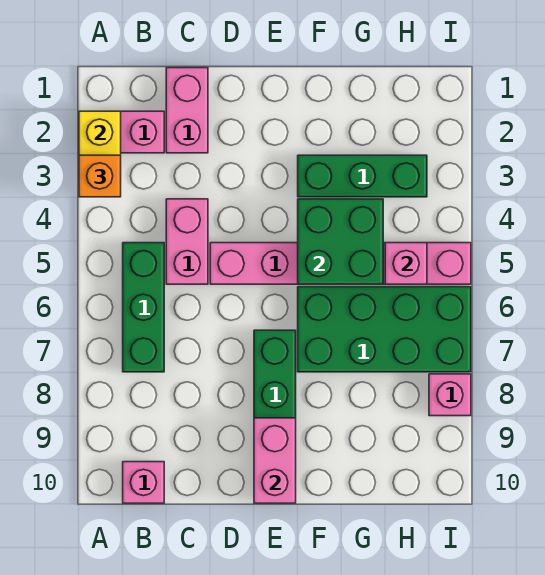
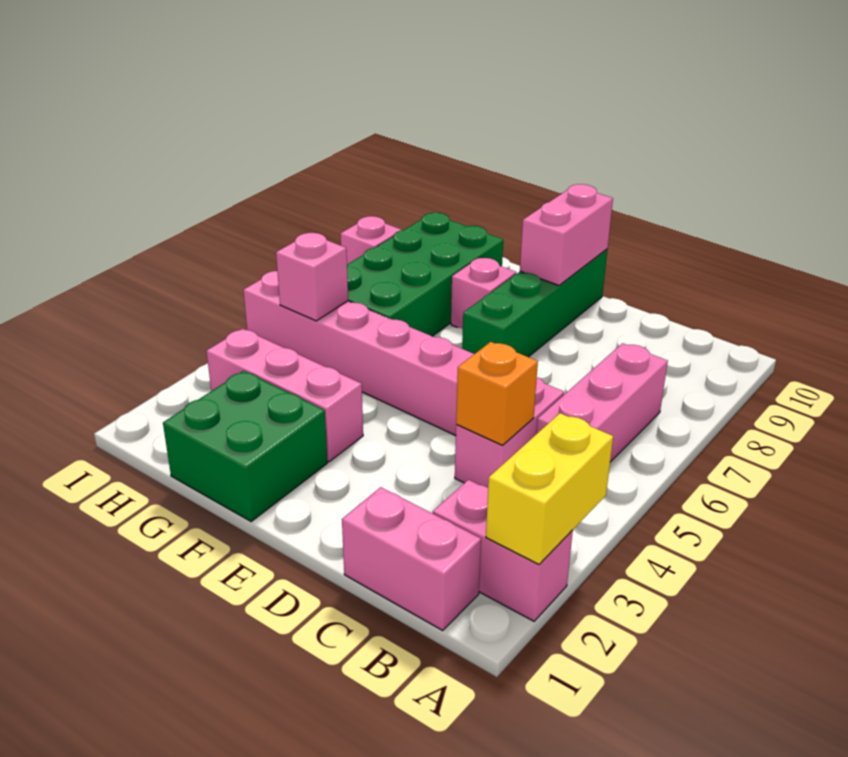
orange brick A3 level 3 -> orange brick C4 level 2
green brick B5:B7 level 1 -> pink brick B5:B7 level 1
pink brick B10 level 1 -> pink brick F8 level 1
pink brick C1:C2 level 1 -> pink brick B1:C1 level 1
green brick F3:H3 level 1 -> pink brick F3:H3 level 1
green brick F4:G5 level 2 -> green brick F1:G2 level 1
green brick F6:I7 level 1 -> green brick G6:H9 level 1

